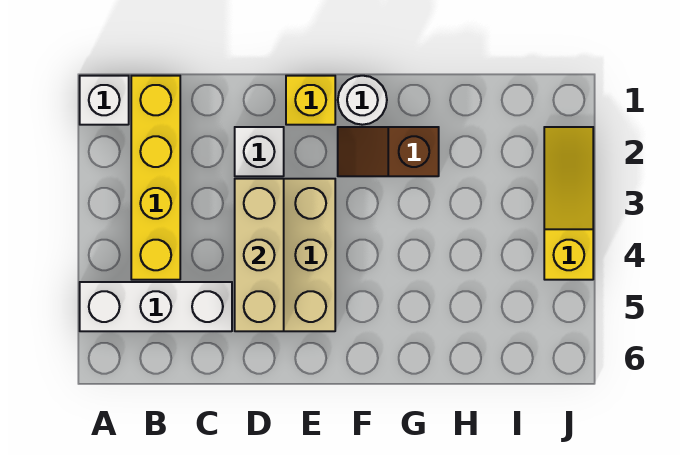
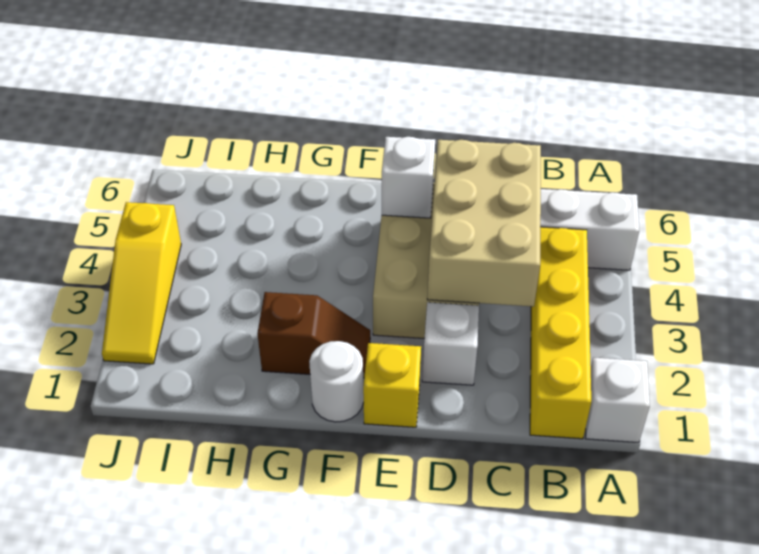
tan brick D3:D5 level 2 -> tan brick C3:D5 level 2
none -> white brick E5 level 2

